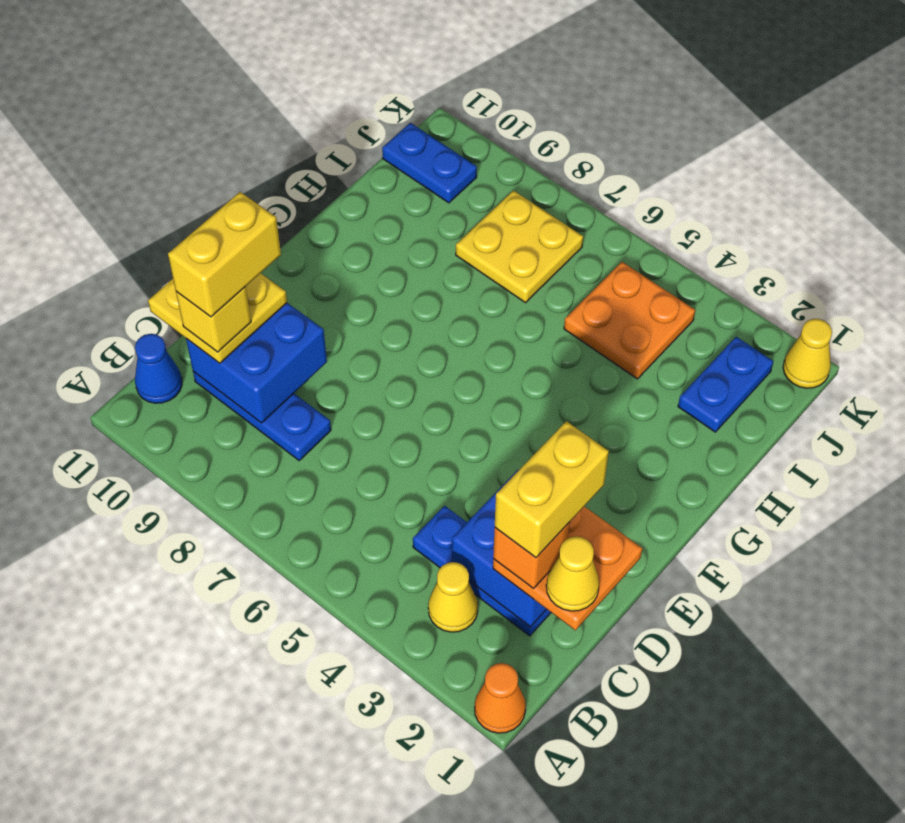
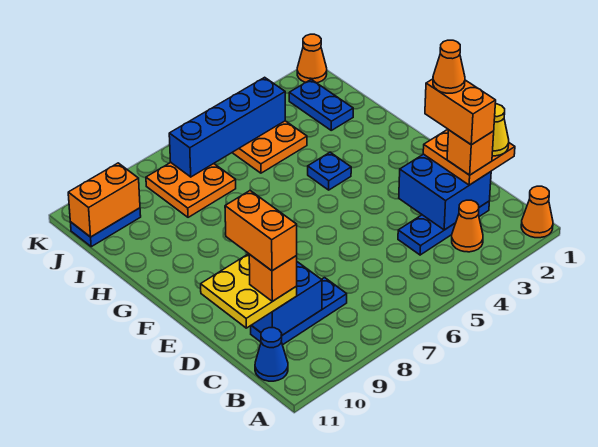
yellow cone B3 level 1 -> orange cone B3 level 1
yellow brick C2:D2 level 5 -> orange brick C2:D2 level 5
yellow brick C10 level 4 -> orange brick C10 level 4
yellow brick C10:D10 level 5 -> orange brick C10:D10 level 5
none -> orange cone D2 level 6
none -> blue plate G4 level 1
yellow plate I7:J8 level 1 -> orange plate I7:J8 level 1
none -> blue brick J4:J7 level 2
none -> orange brick J10:J11 level 2
yellow cone K1 level 1 -> orange cone K1 level 1

